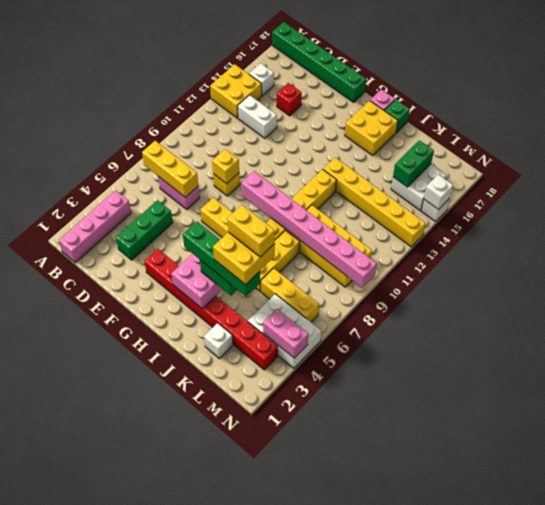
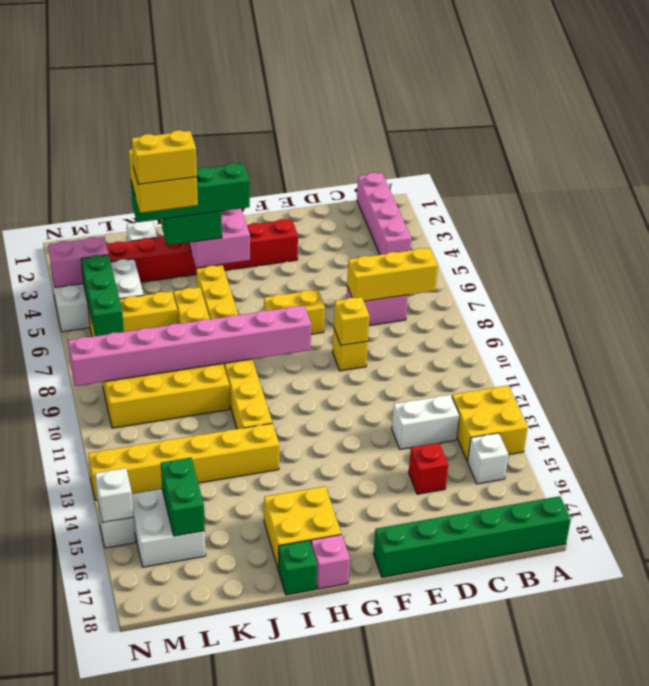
green brick D3:D5 level 1 -> green brick M5:M7 level 2

